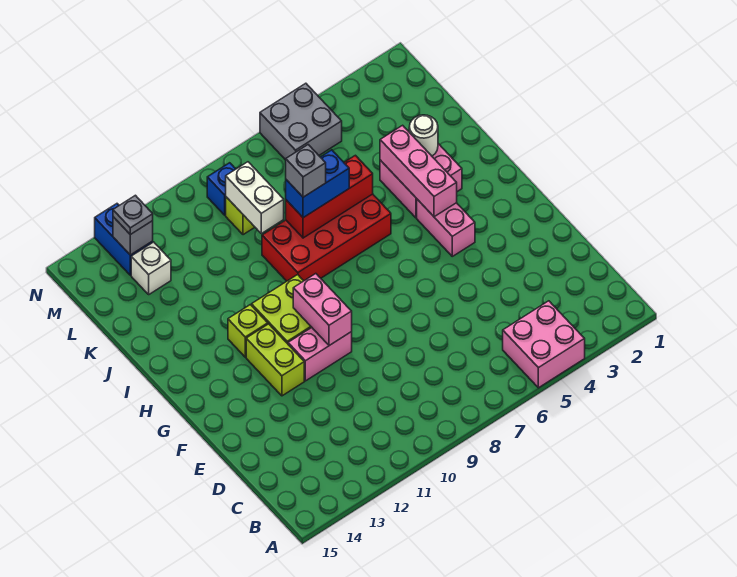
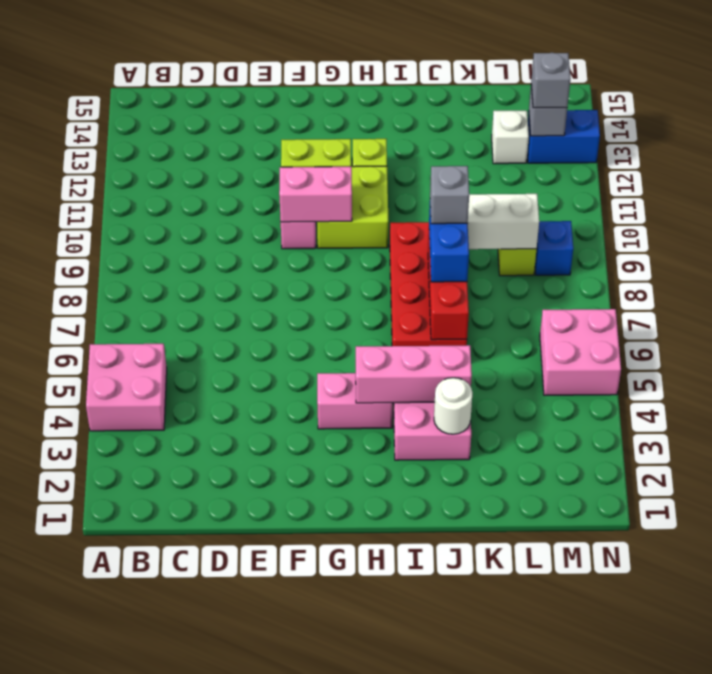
grey brick M5:N6 level 1 -> pink brick M5:N6 level 1
grey plate M13 level 3 -> grey brick M13 level 3

